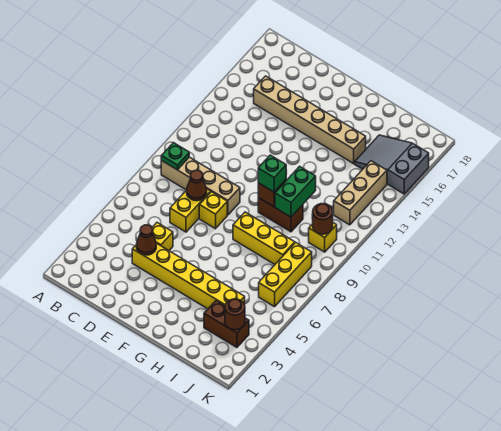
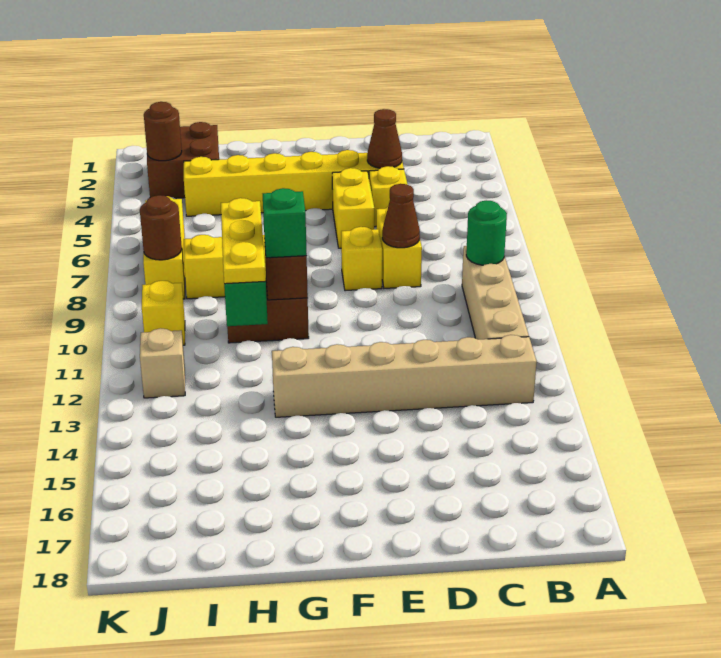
tan brick B9:E9 level 1 -> tan brick B9:B12 level 1
green plate B9 level 2 -> green round brick B9 level 2
tan brick C15:H15 level 1 -> tan brick B13:G13 level 1
none -> yellow brick E5:E6 level 1
none -> yellow plate H9:H11 level 3
brown brick I3:J3 level 1 -> brown brick I2:J3 level 1
grey slope I15:K16 level 1 top K -> none
brown round brick J10 level 2 -> brown round brick J8 level 2
tan brick J12:J14 level 1 -> tan brick J12 level 1

